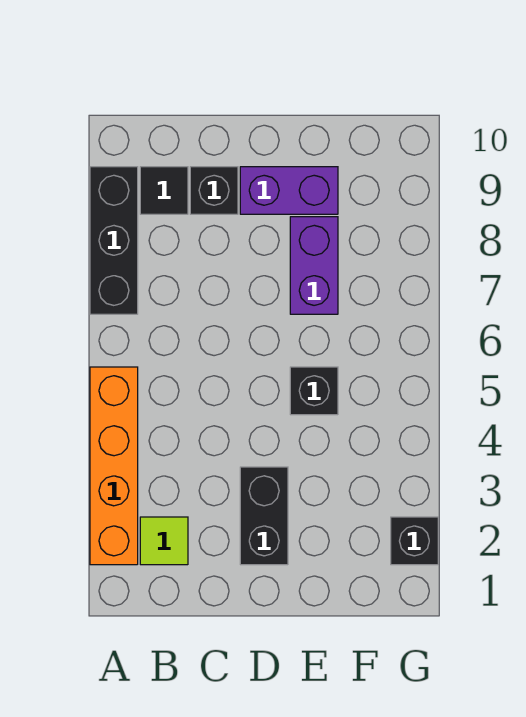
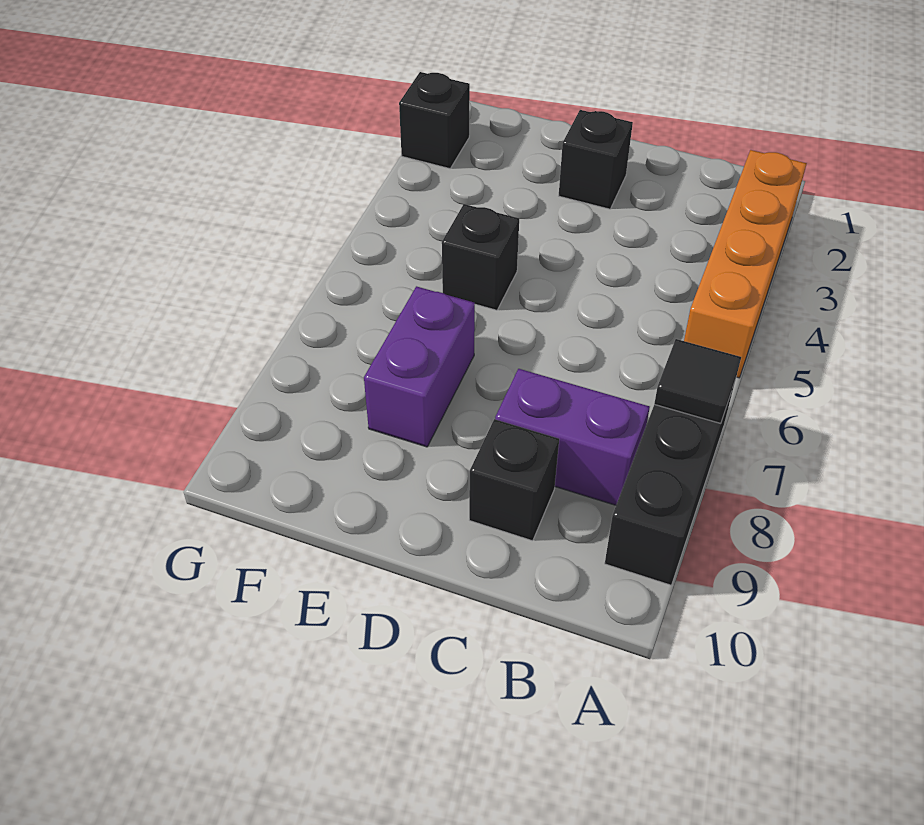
lime tile B2 level 1 -> none
black tile B9 level 1 -> black tile A7 level 2
black brick D2:D3 level 1 -> black brick D2 level 1
purple brick D9:E9 level 1 -> purple brick B8:C8 level 1

